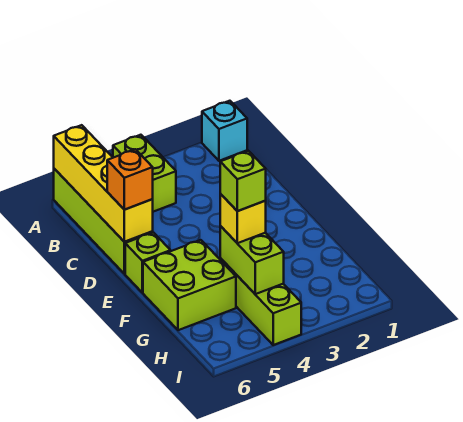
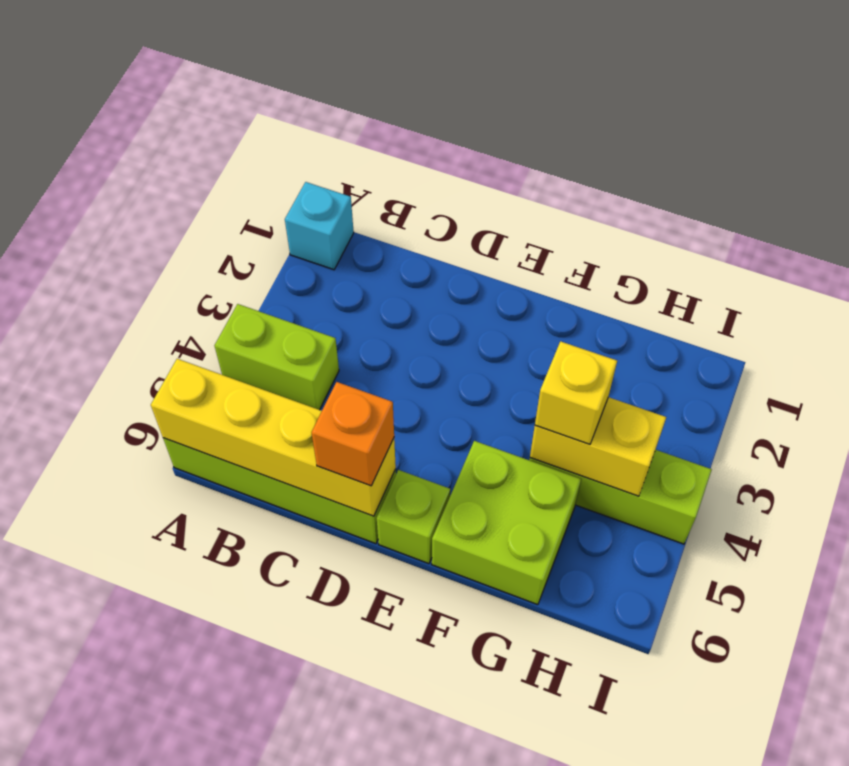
lime brick G4:H4 level 2 -> yellow brick G4:H4 level 2
lime brick G4 level 4 -> none

